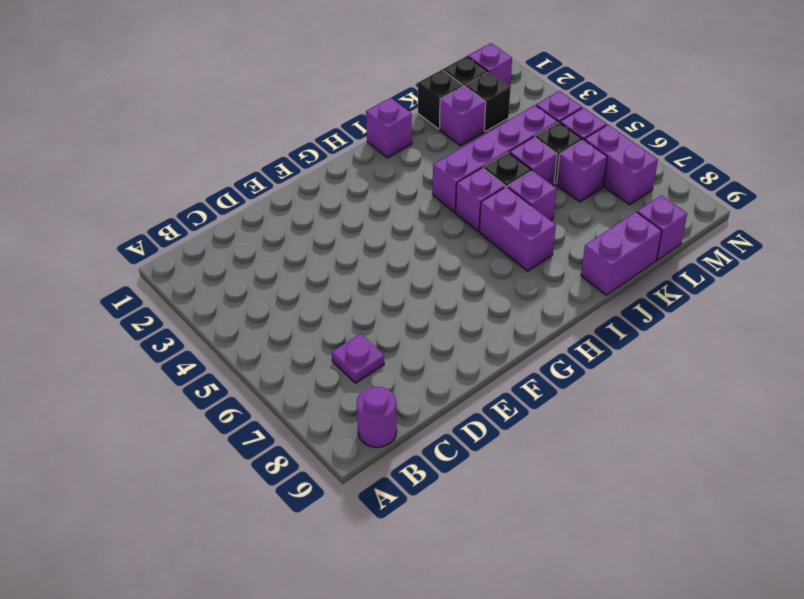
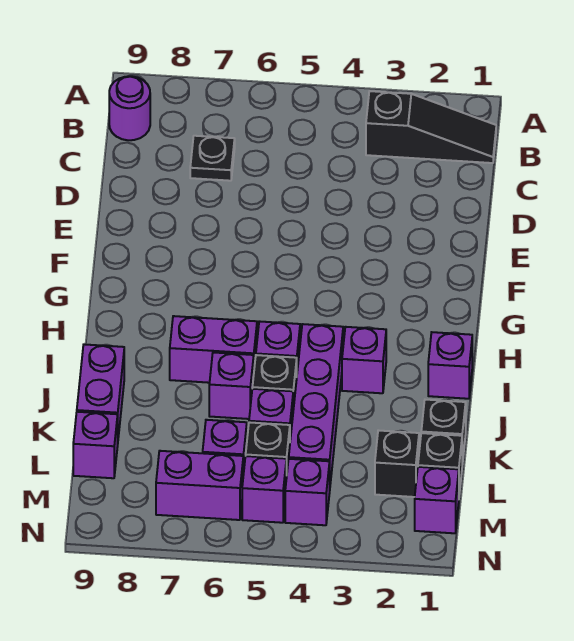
none -> black slope B1:B3 level 1 top 3
purple plate C7 level 1 -> black plate C7 level 1
purple brick K2 level 1 -> purple brick I3 level 1

